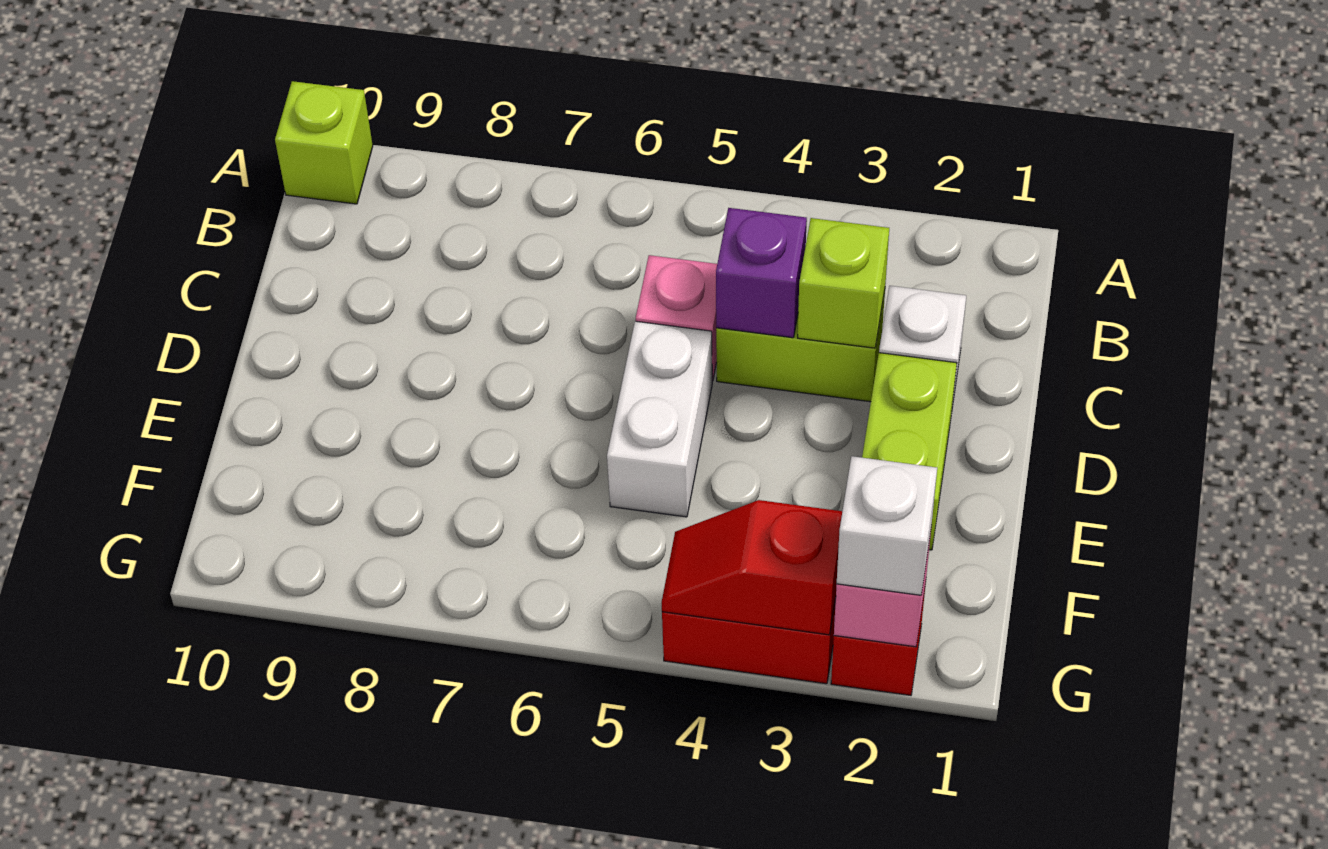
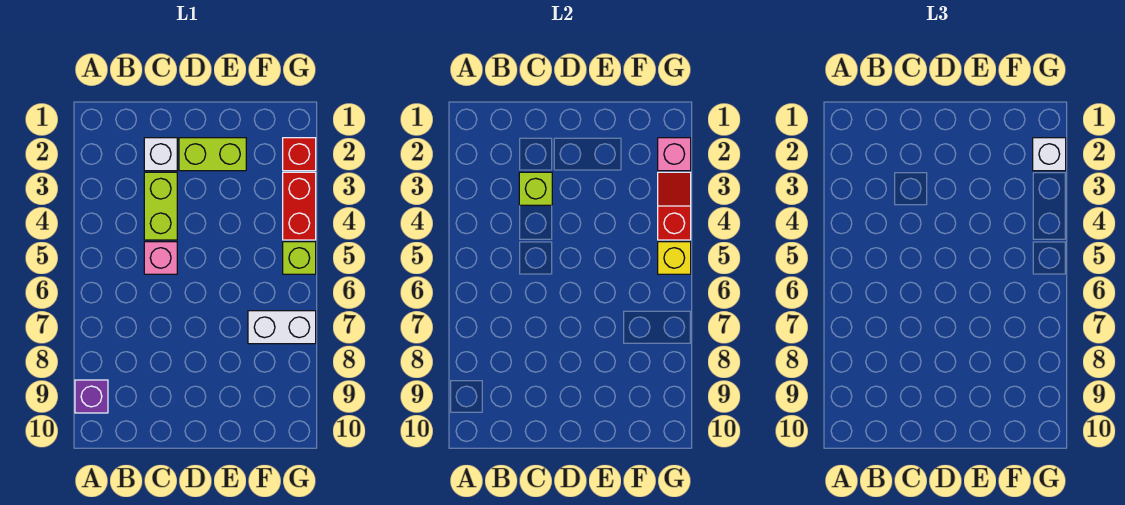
lime brick A10 level 1 -> lime brick G5 level 1
purple brick C4 level 2 -> purple brick A9 level 1
white brick D5:E5 level 1 -> white brick F7:G7 level 1
red slope G3:G4 level 2 top 3 -> red slope G3:G4 level 2 top 4
none -> yellow brick G5 level 2

